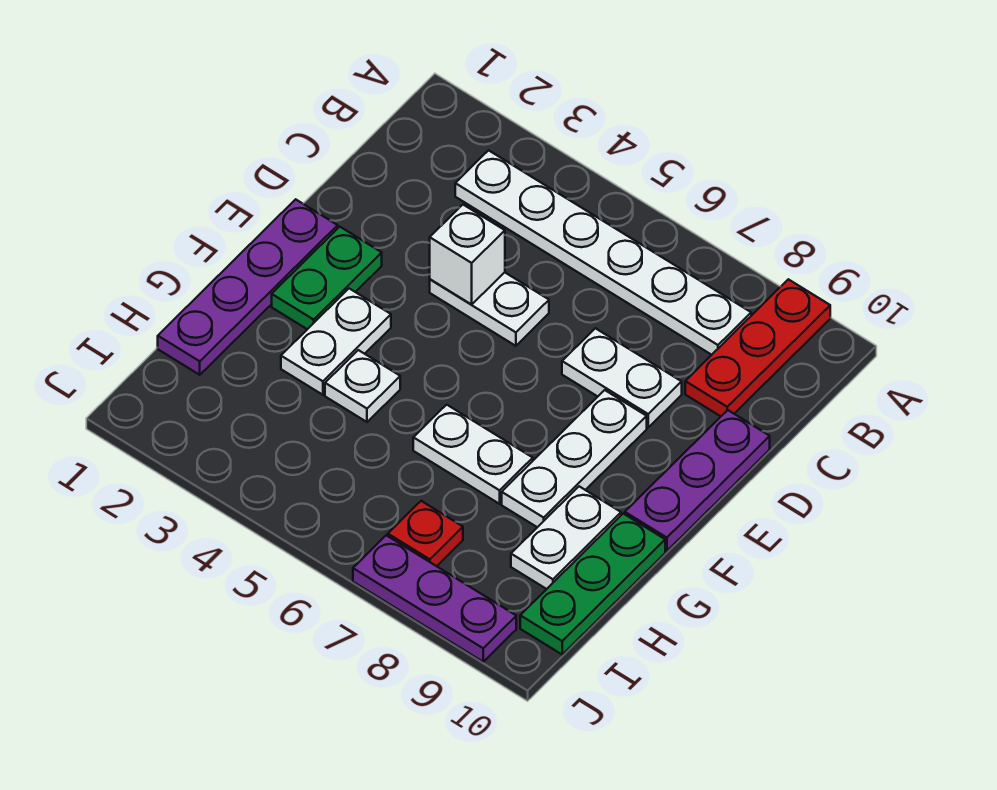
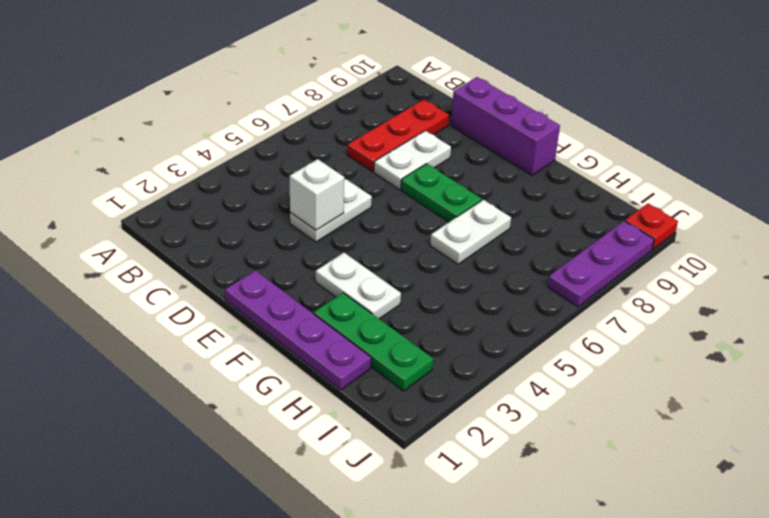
red plate A9:C9 level 1 -> red plate C7:C9 level 1
white plate B3:B8 level 1 -> none
purple plate D10:F10 level 1 -> purple brick D10:F10 level 1
green plate E2:F2 level 1 -> green plate E7:F7 level 1
white plate E8:G8 level 1 -> none
white plate G4 level 1 -> none
white plate G9:H9 level 1 -> none
green plate G10:I10 level 1 -> green plate G2:I2 level 1
red plate I7 level 1 -> red plate J10 level 1

